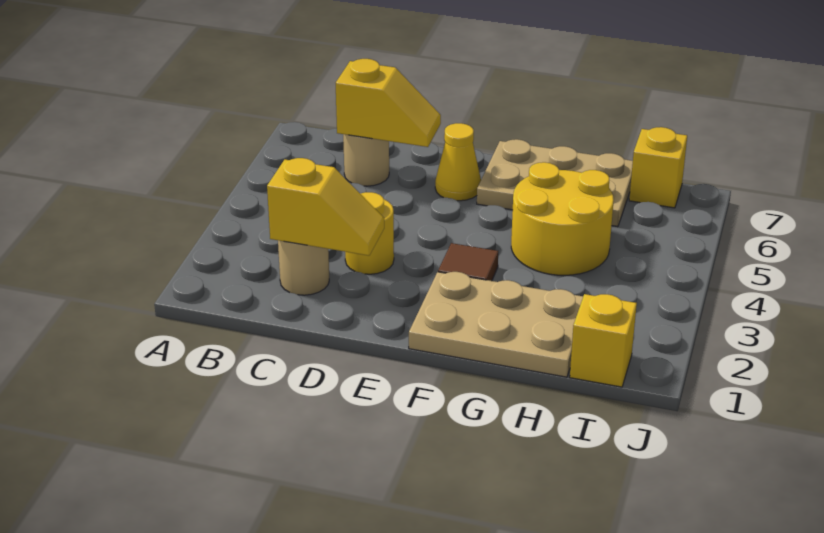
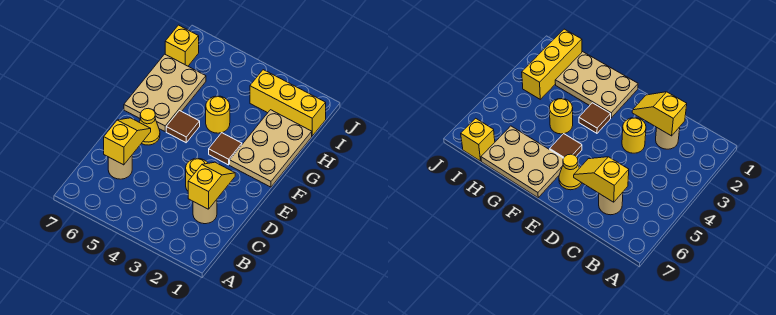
none -> brown tile F5 level 1
yellow round brick G4:H5 level 1 -> yellow round brick G4 level 1
yellow brick I1 level 1 -> yellow brick I1:I3 level 1

